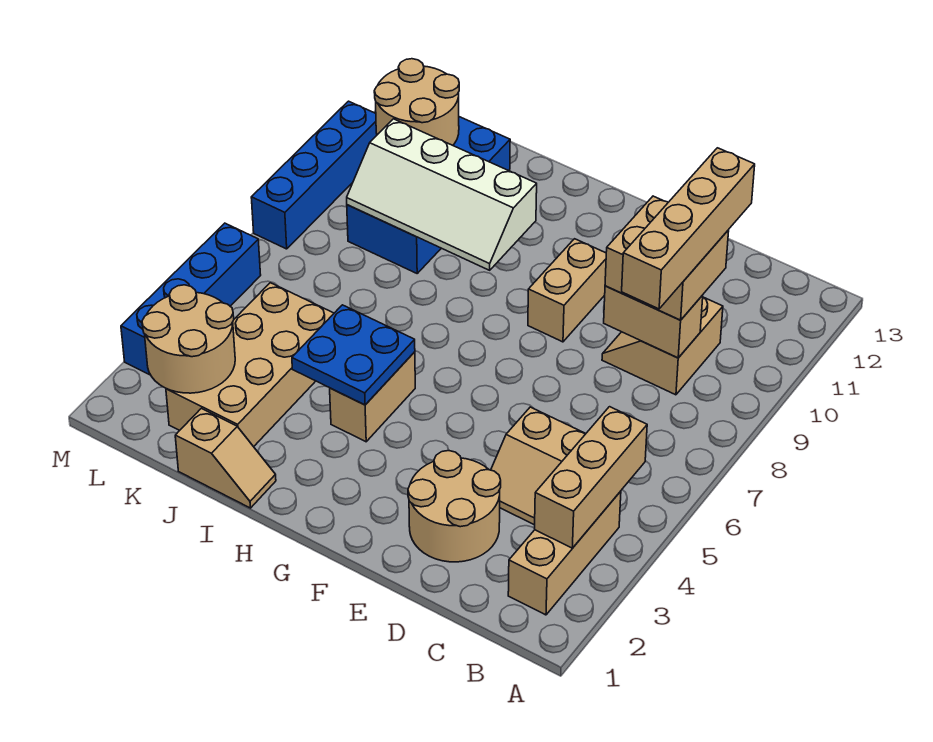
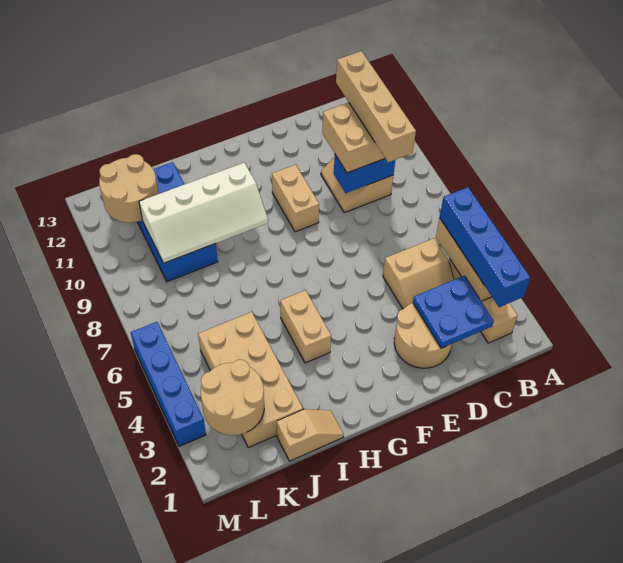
tan brick C9:D9 level 2 -> blue brick C9:D9 level 2
blue plate H4:I5 level 2 -> blue plate C2:D3 level 2
blue brick M8:M11 level 1 -> blue brick B2:B5 level 3

